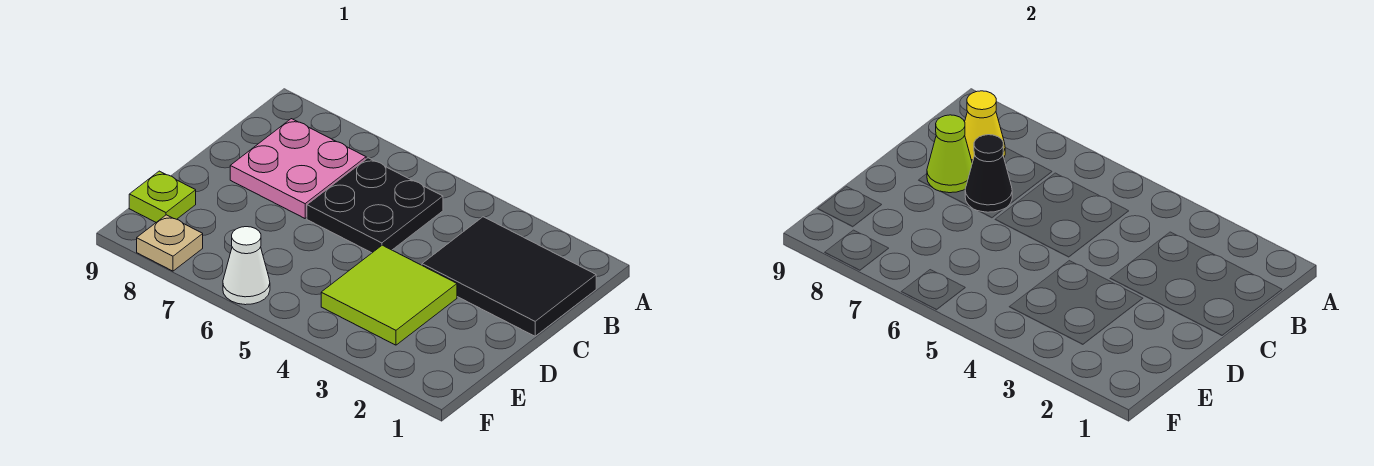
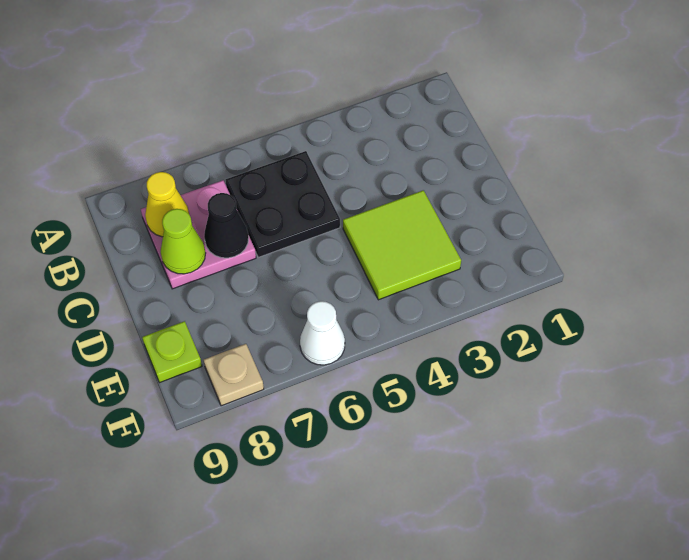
black tile B1:C3 level 1 -> none

